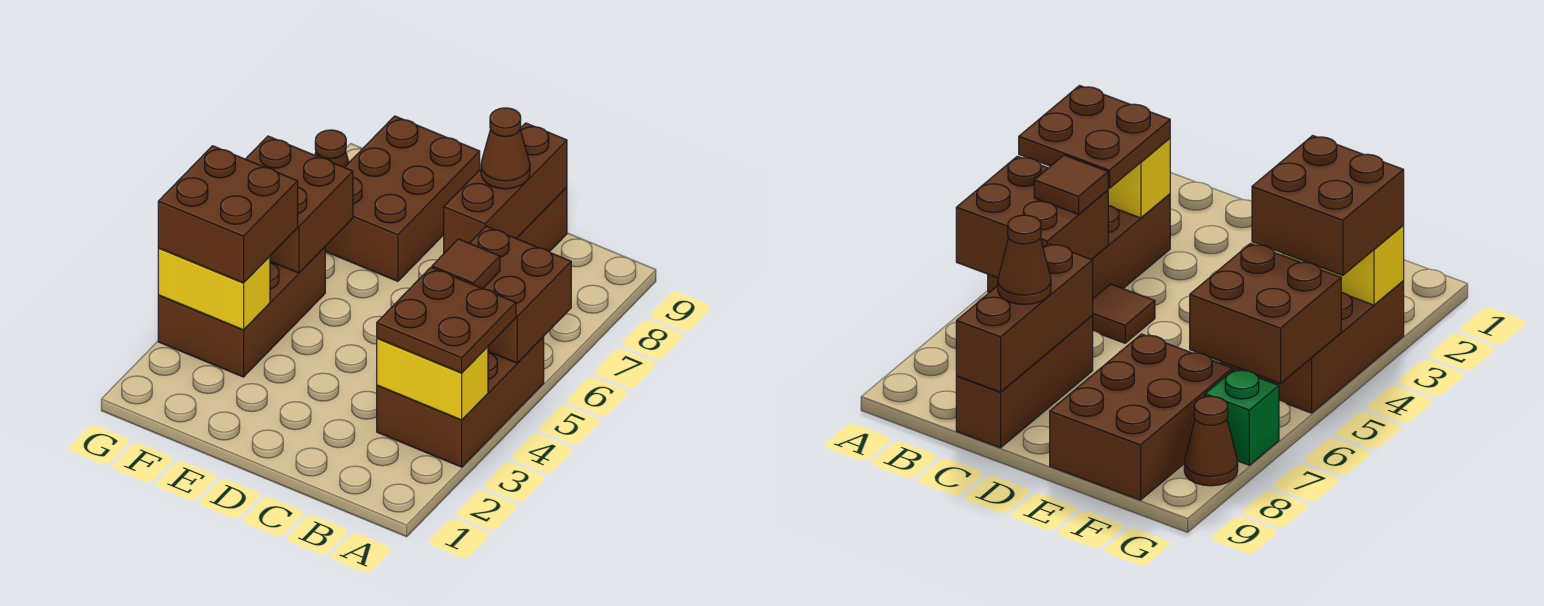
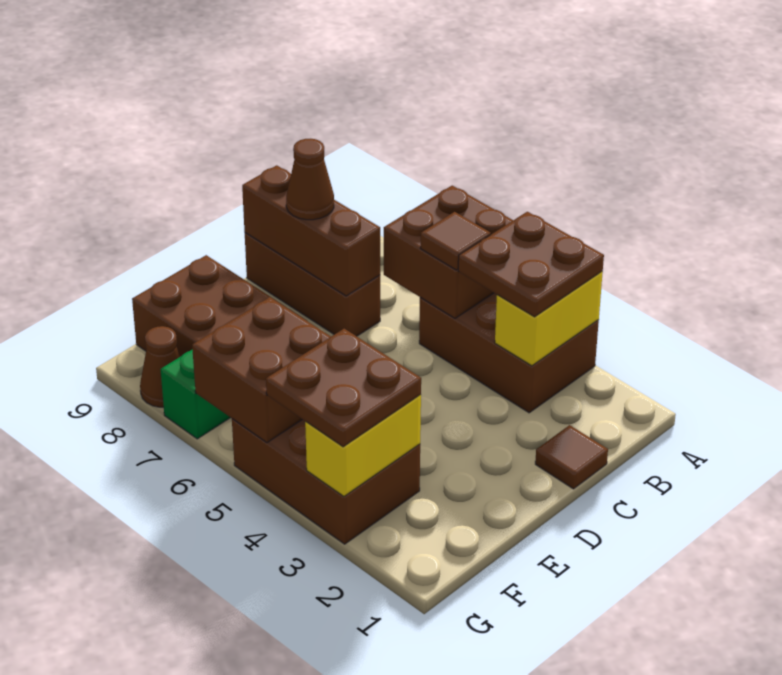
brown tile C5 level 1 -> brown tile C1 level 1
brown brick F3:G4 level 3 -> brown plate F3:G4 level 3

